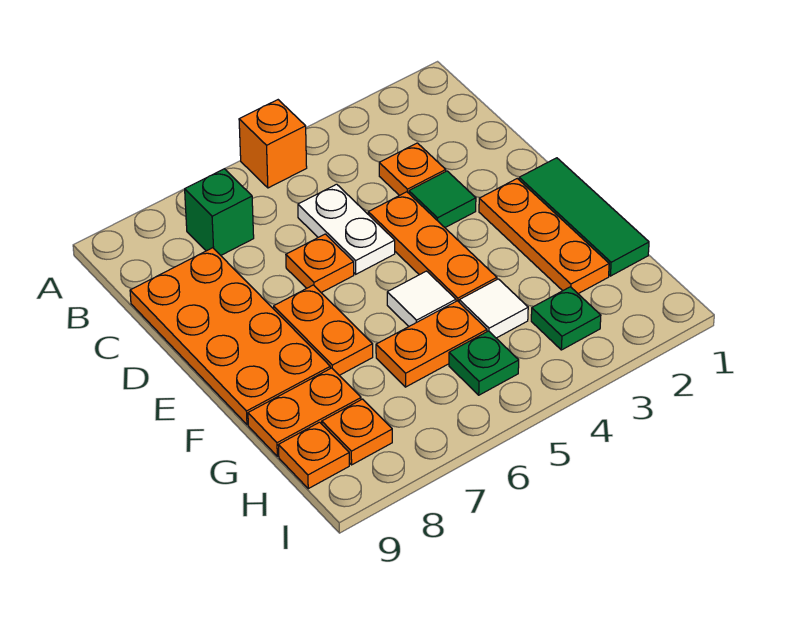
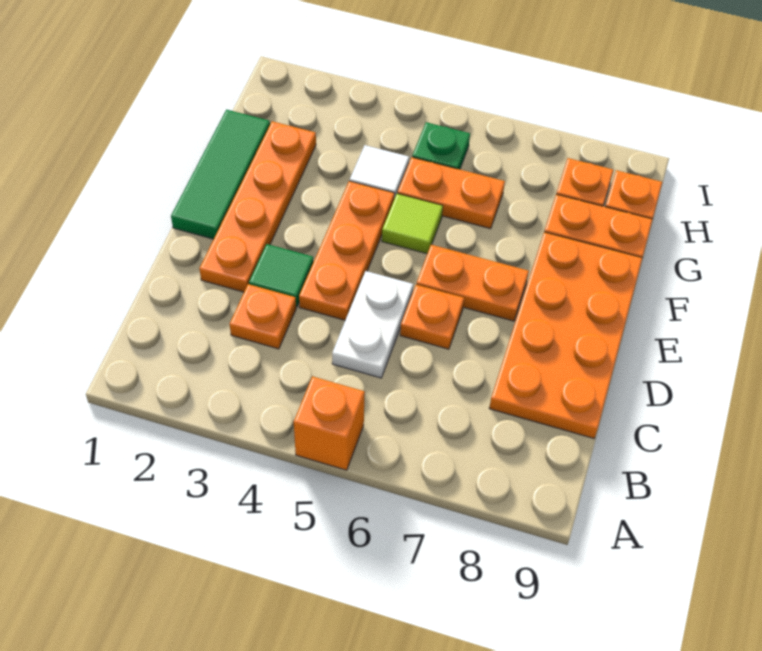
green brick B7 level 1 -> none
orange plate E2:G2 level 1 -> orange plate D2:G2 level 1
orange plate E7:F7 level 1 -> orange plate E6:E7 level 1
white tile F5 level 1 -> lime tile F5 level 1
green plate H3 level 1 -> none

